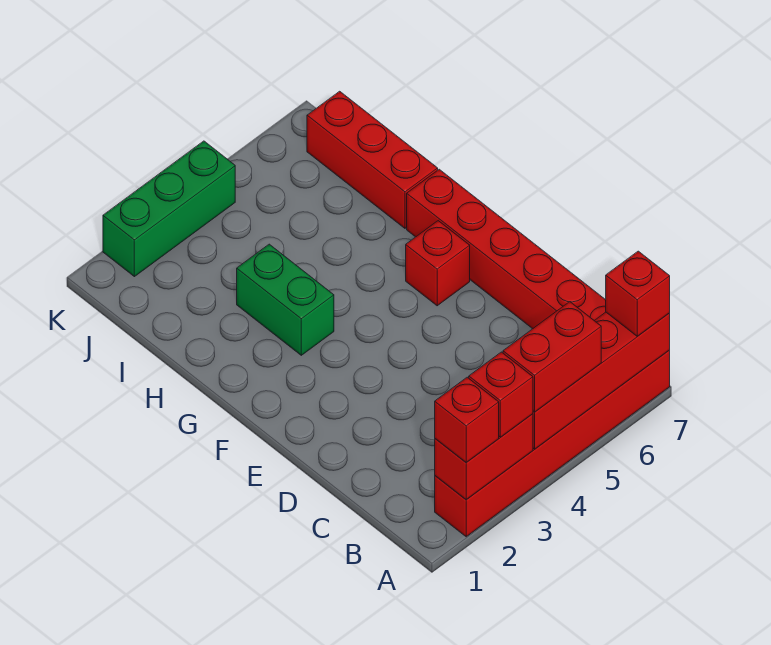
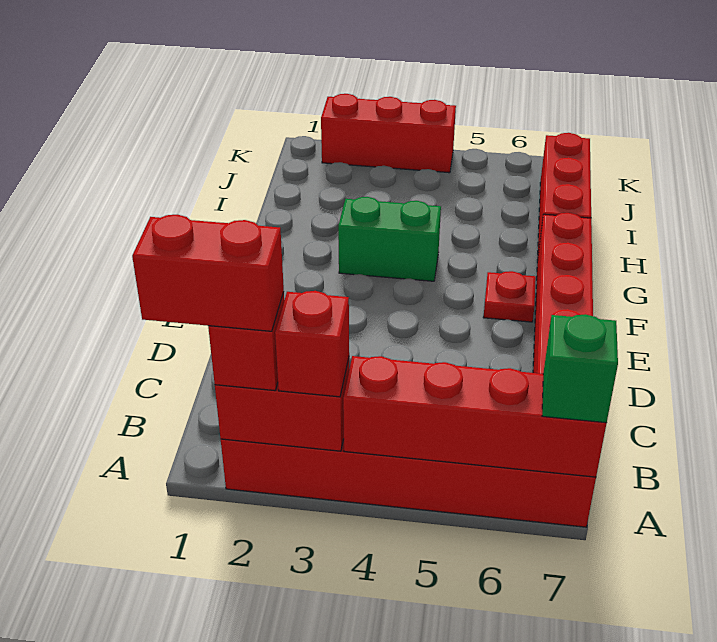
red brick A4:A5 level 3 -> red brick A1:A2 level 4
red brick A7 level 3 -> green brick A7 level 3
red brick F6 level 1 -> red plate F6 level 1
green brick G3:H3 level 1 -> green brick G3:G4 level 1
green brick K2:K4 level 1 -> red brick K2:K4 level 1

